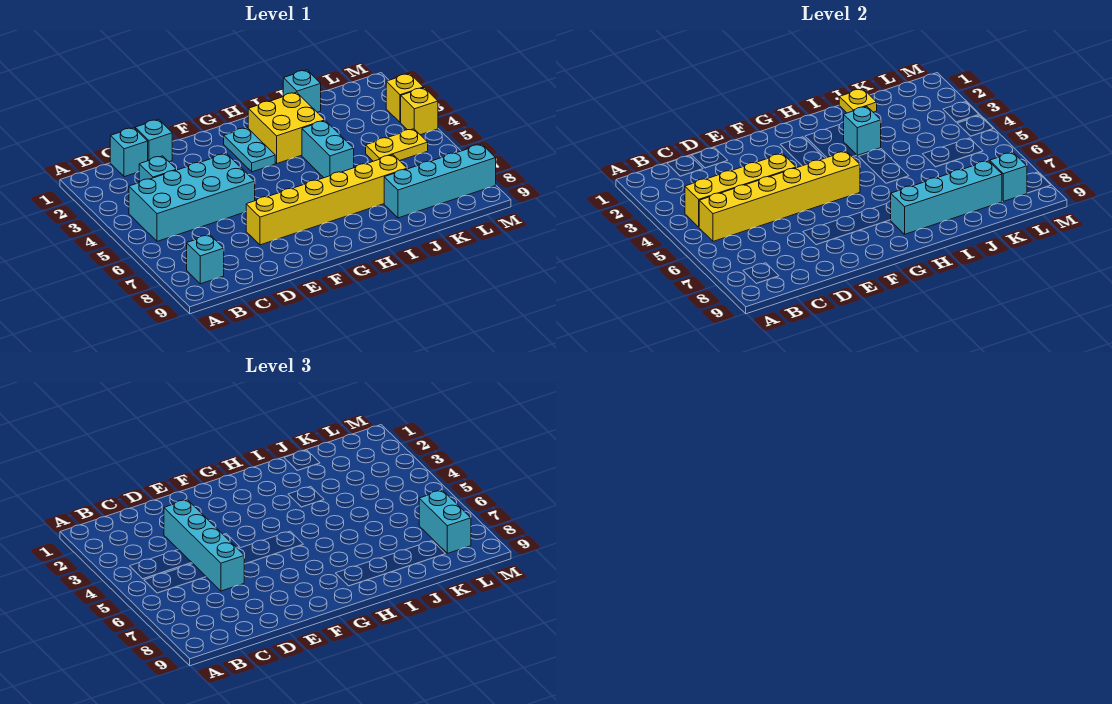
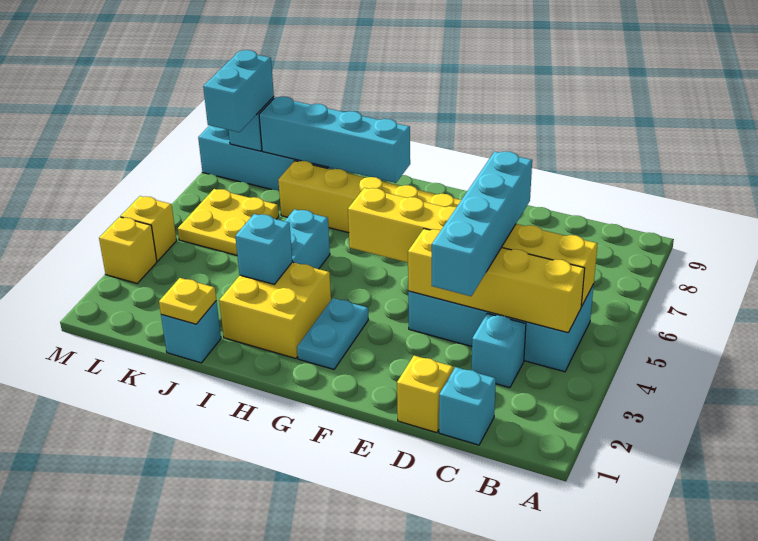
cyan brick B8 level 1 -> none
cyan brick D1 level 1 -> yellow brick D1 level 1
yellow plate K5:L5 level 1 -> yellow plate K5:L6 level 1

